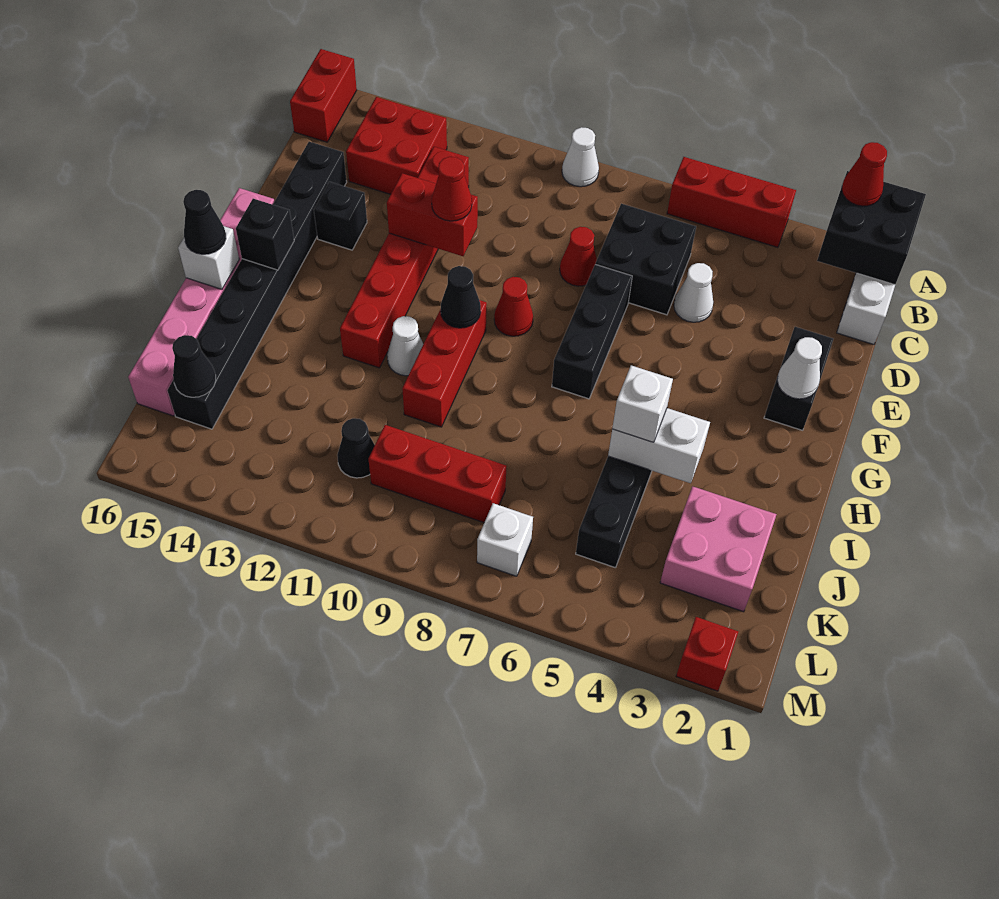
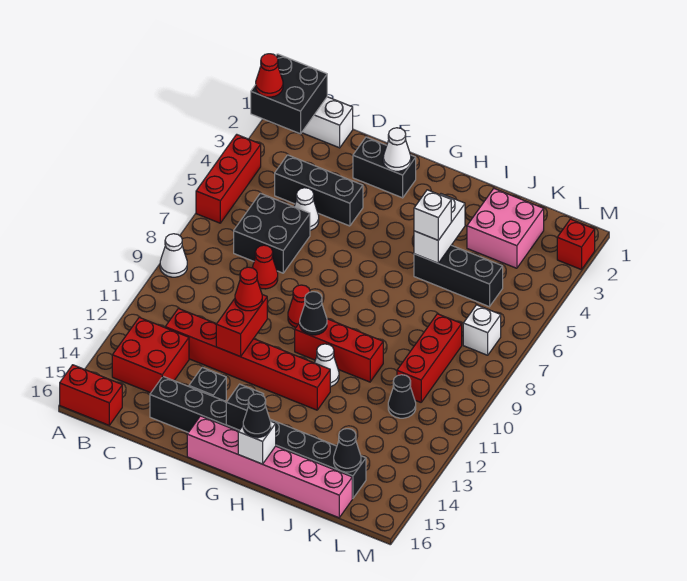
black brick E7:G7 level 1 -> black brick C4:E4 level 1

